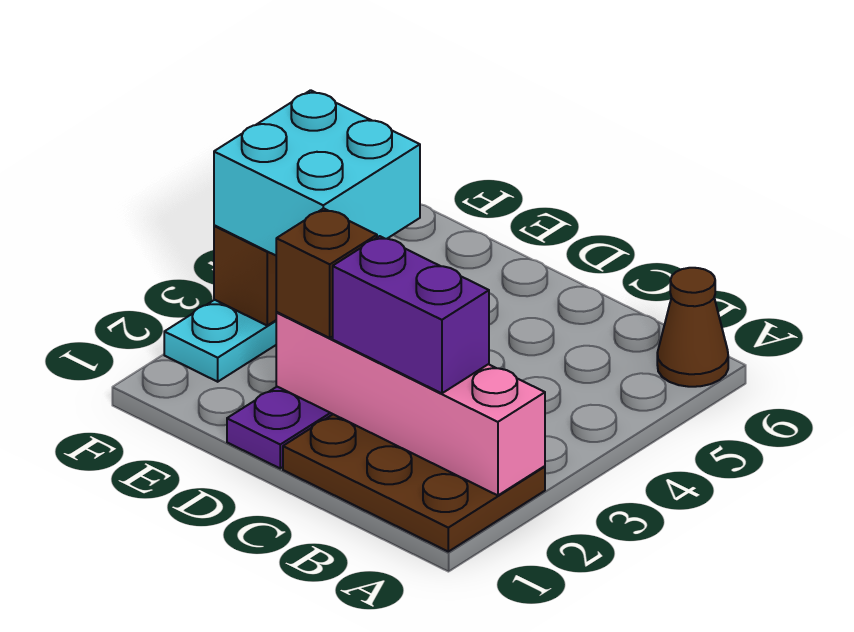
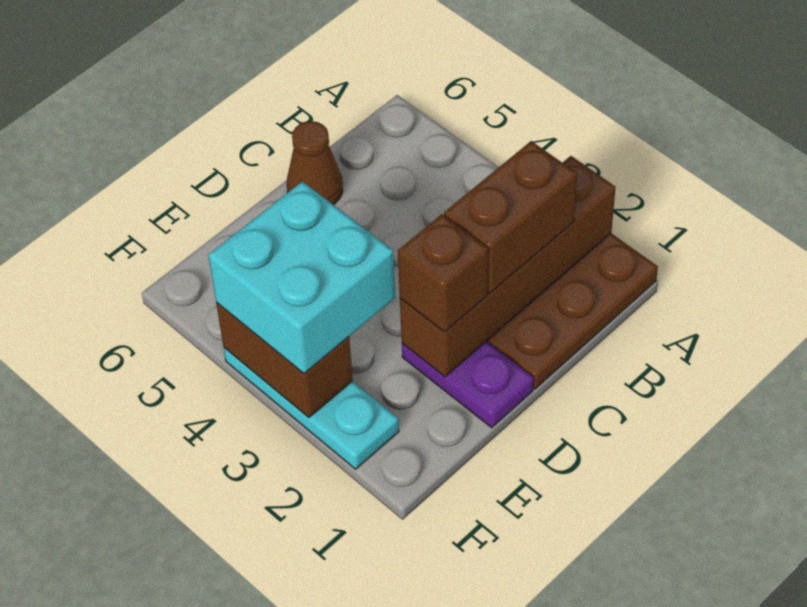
pink brick A2:D2 level 2 -> brown brick A2:D2 level 2
brown cone A6 level 1 -> brown cone C6 level 1
purple brick B2:C2 level 3 -> brown brick B2:C2 level 3

